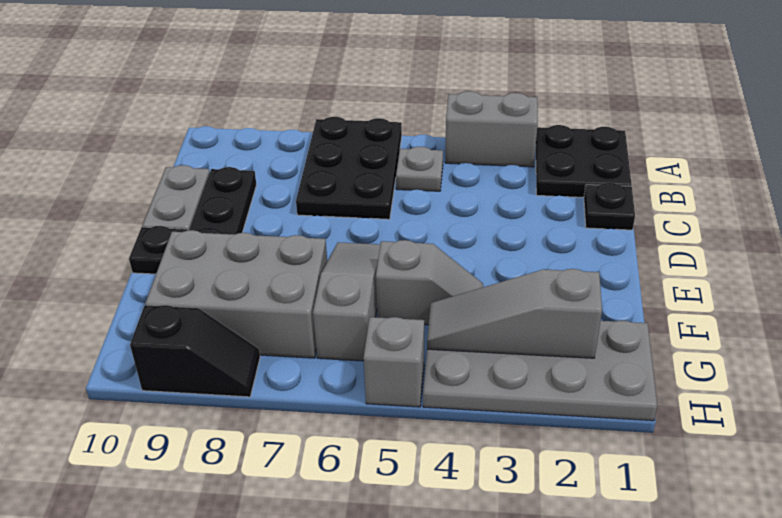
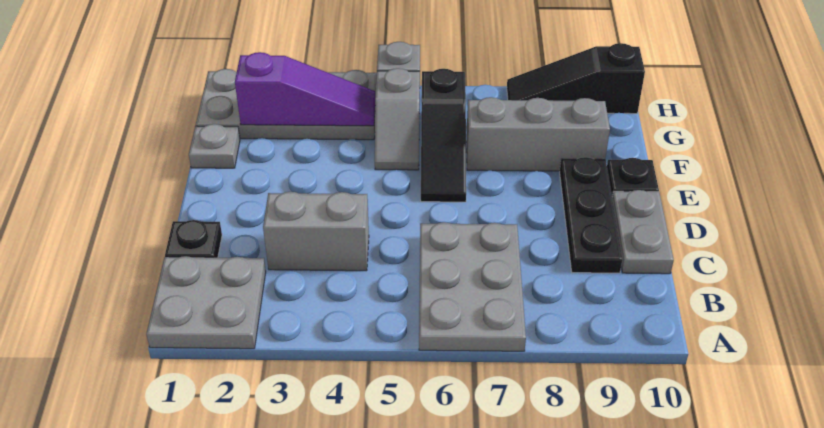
black plate A1:B2 level 1 -> grey plate A1:B2 level 1
grey brick A3:A4 level 1 -> grey brick C3:C4 level 1
black plate A6:C7 level 1 -> grey plate A6:C7 level 1
grey plate B5 level 1 -> grey plate F1 level 1
grey slope E6:G6 level 1 top G -> black slope E6:G6 level 1 top G
grey slope F4:F5 level 1 top 5 -> grey slope F5:G5 level 1 top G
grey brick F7:G9 level 1 -> grey brick F7:F9 level 1
grey slope G2:G4 level 2 top 2 -> purple slope G2:G4 level 2 top 2
black slope H8:H9 level 1 top 9 -> black slope H8:H10 level 1 top 10

